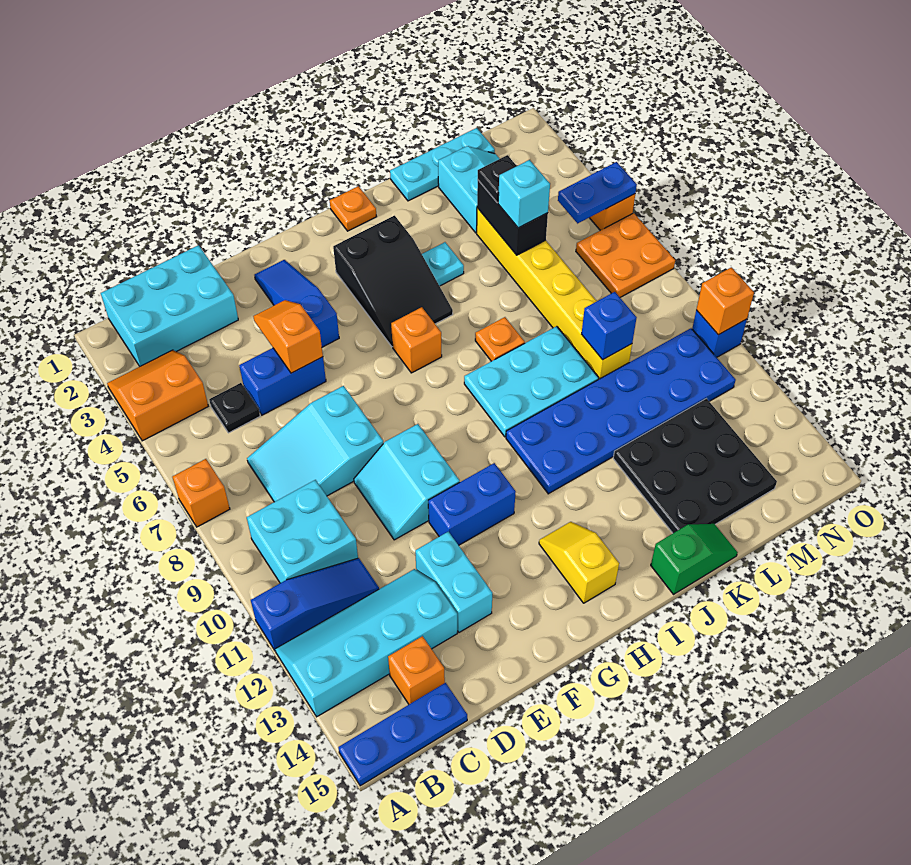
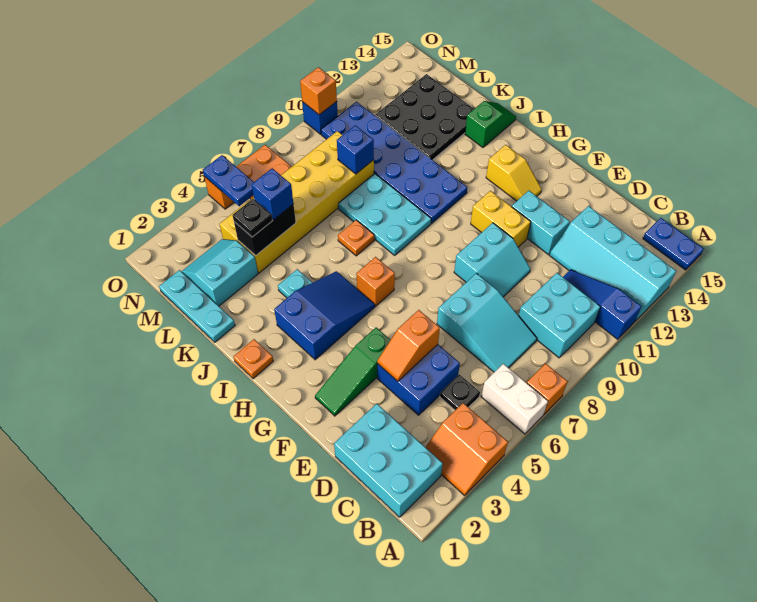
none -> white brick A6:B6 level 1
blue plate A15:C15 level 1 -> blue plate A15:B15 level 1
orange brick C14 level 1 -> none
blue brick D5:E5 level 1 -> blue brick D4:E5 level 1
cyan brick E12:E13 level 1 -> cyan brick E12:F12 level 1
blue slope F2:F4 level 1 top 4 -> green slope F2:F4 level 1 top 4
blue brick F11:G11 level 1 -> yellow brick F11:G11 level 1
black slope H3:I5 level 1 top 3 -> blue slope H3:I5 level 1 top 3
yellow slope H13:H14 level 1 top 14 -> yellow slope G13:H13 level 1 top H
green slope J15:K15 level 1 top J -> green slope J14:J15 level 1 top 14
yellow brick L4:L9 level 1 -> yellow brick L4:M9 level 1
cyan brick L5 level 3 -> blue brick L5 level 3

